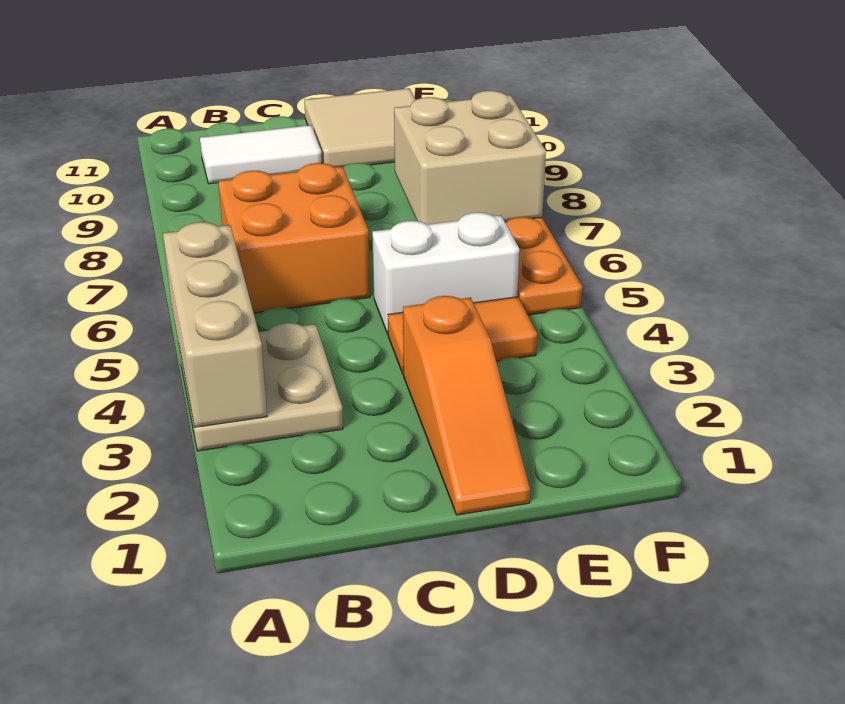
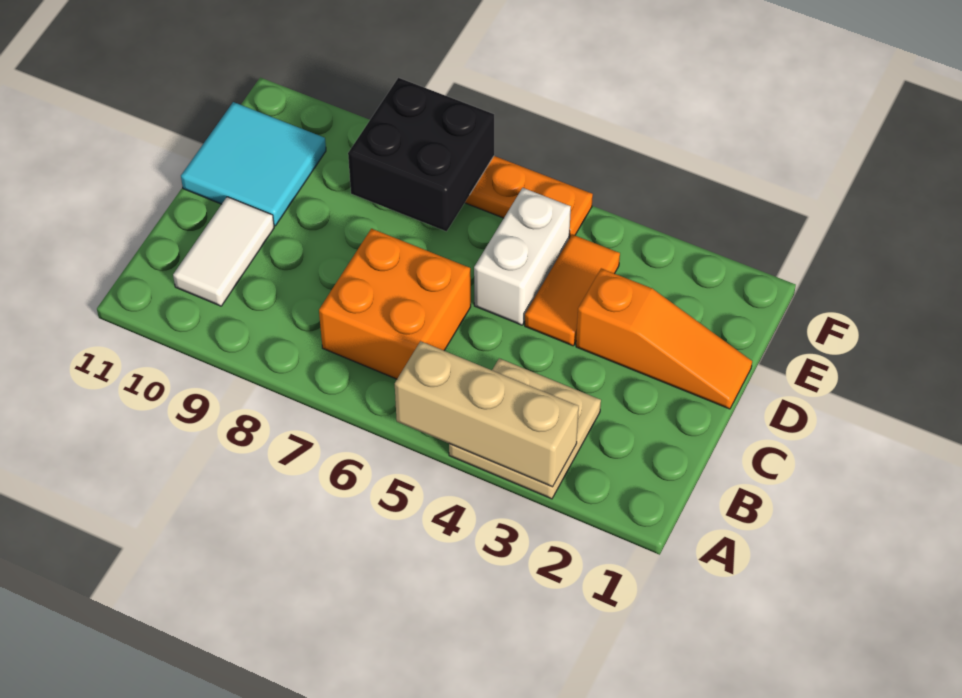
tan tile D10:E11 level 1 -> cyan tile D10:E11 level 1
tan brick E7:F8 level 2 -> black brick E7:F8 level 2

